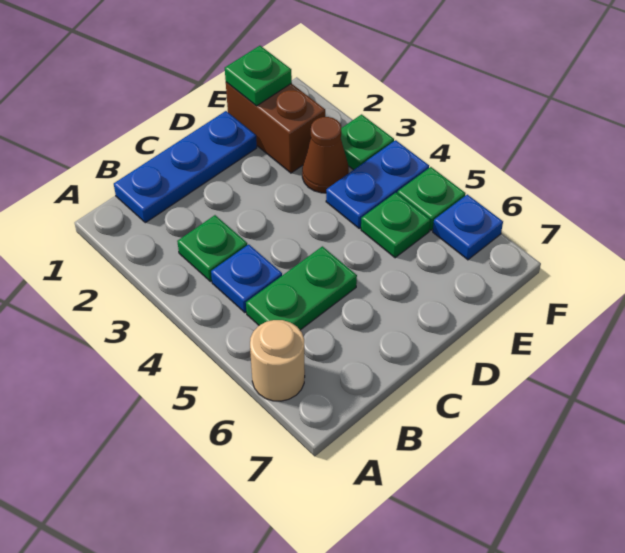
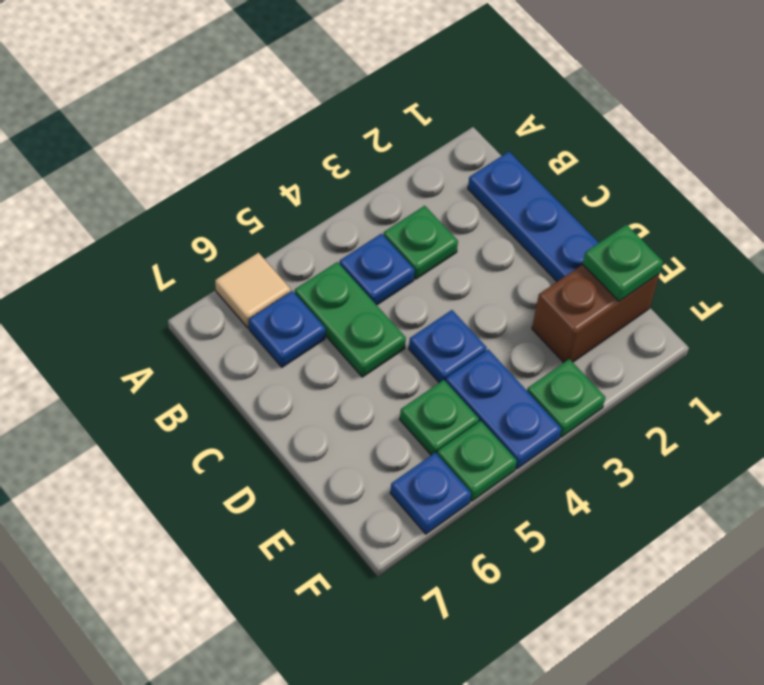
tan round brick A6 level 1 -> tan tile A6 level 1
none -> blue plate B6 level 1
none -> blue plate D4 level 1
brown cone E3 level 1 -> none

